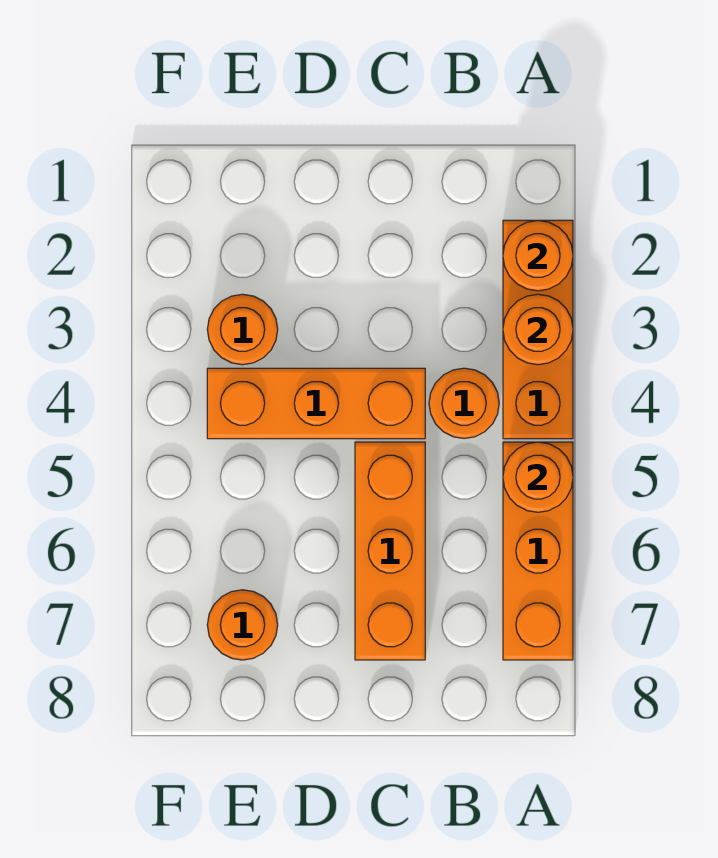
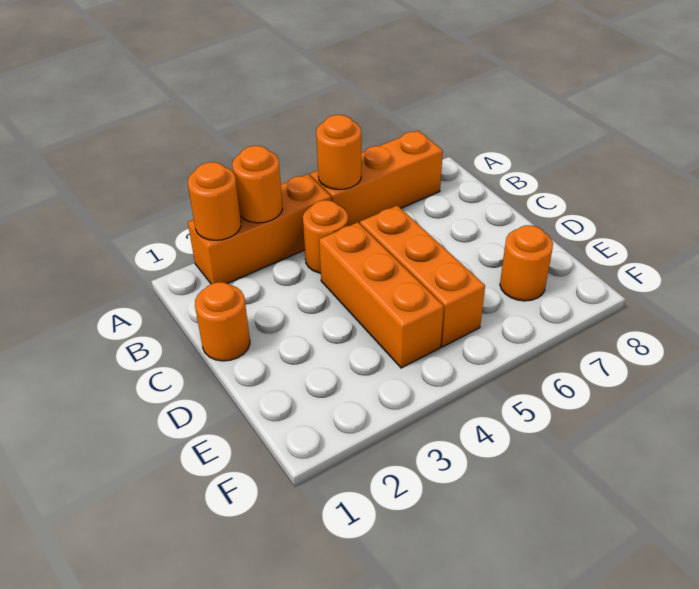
orange brick C5:C7 level 1 -> orange brick C5:E5 level 1
orange round brick E3 level 1 -> orange round brick C1 level 1

